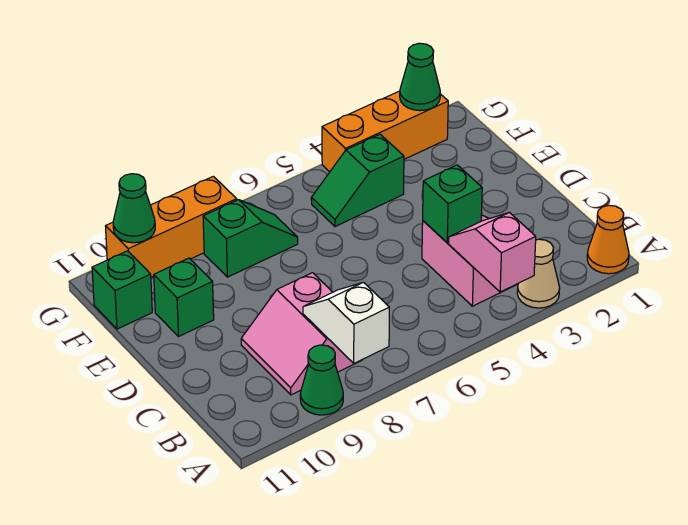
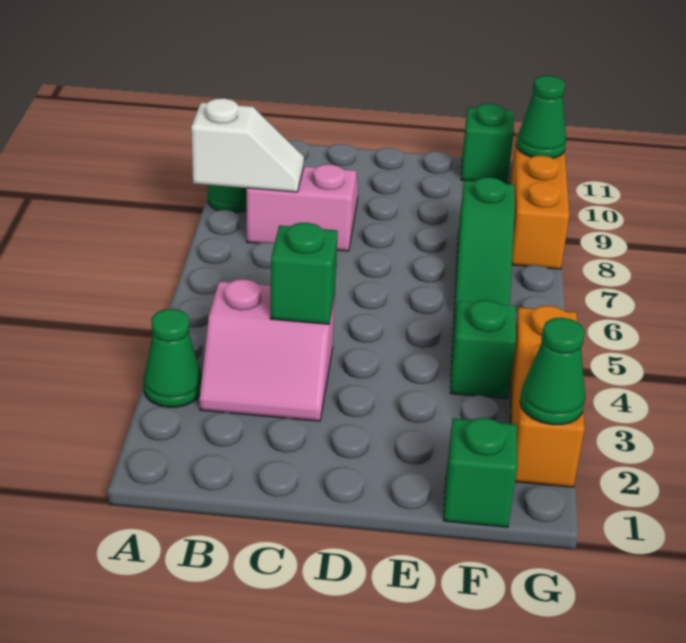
orange cone A1 level 1 -> none
tan cone A3 level 1 -> green cone A3 level 1
pink slope A4:B4 level 2 top A -> none
green brick E10 level 1 -> green brick F1 level 1
green slope F7:F8 level 1 top 8 -> green slope F6:F8 level 1 top 8

